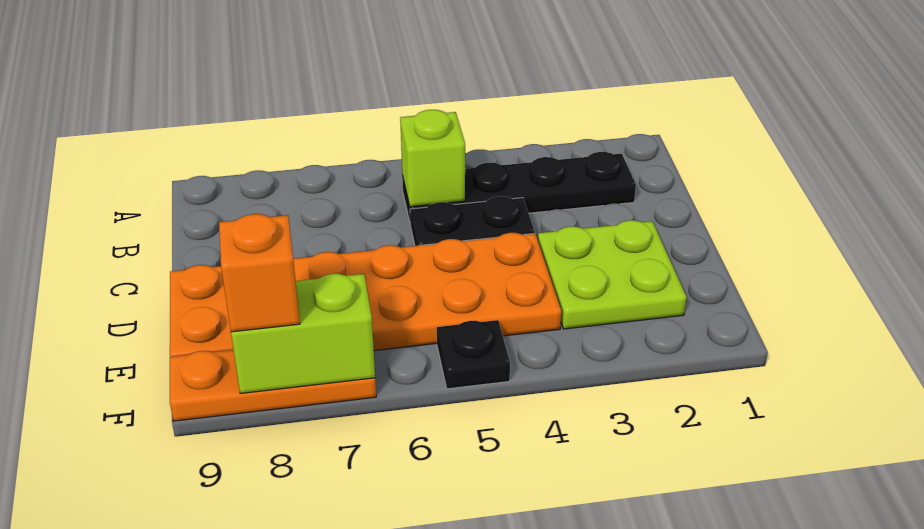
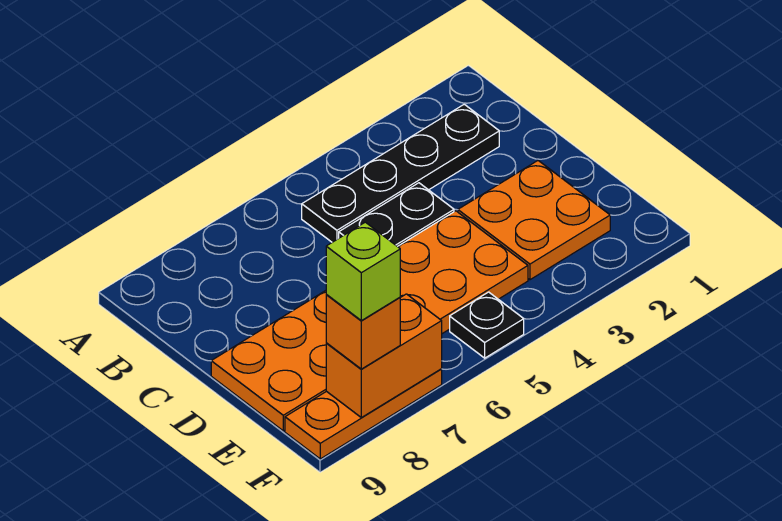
lime brick B5 level 2 -> lime brick F8 level 4
lime plate D2:E3 level 1 -> orange plate D2:E3 level 1
lime brick F7:F8 level 2 -> orange brick F7:F8 level 2

